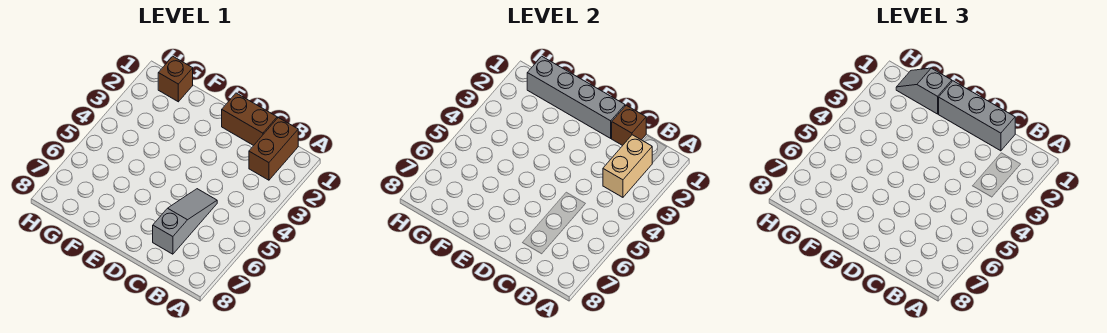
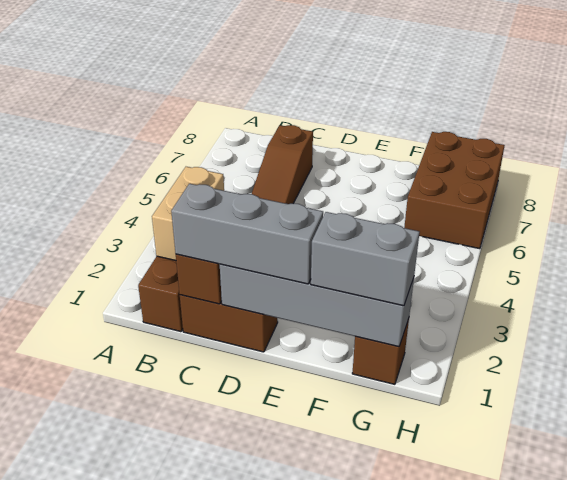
grey slope C5:C7 level 1 top 7 -> brown slope C5:C7 level 1 top 7
grey slope F1:G1 level 3 top F -> grey brick F1:G1 level 3
none -> brown brick G6:H8 level 1

